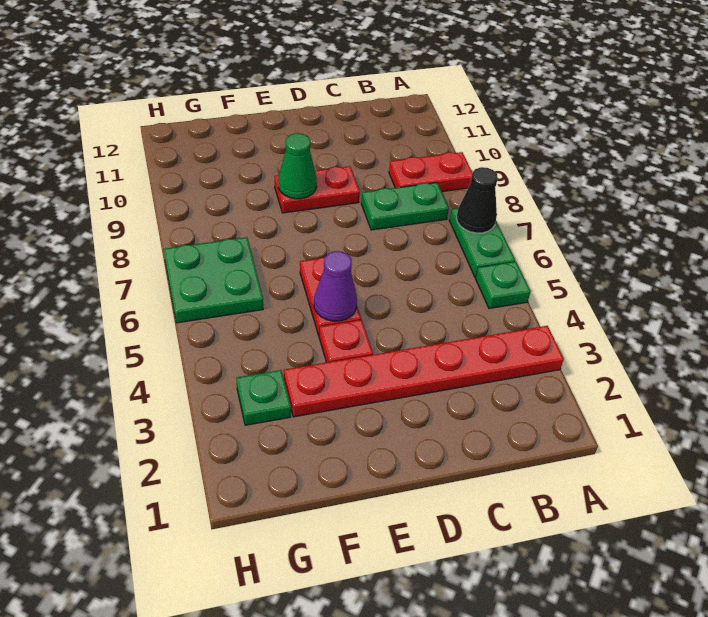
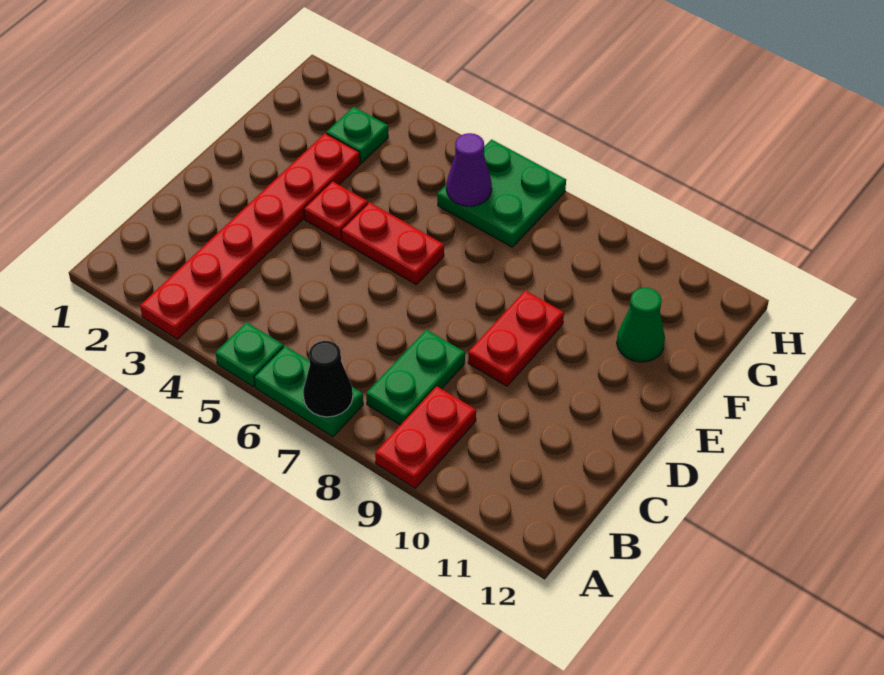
purple cone E5 level 2 -> purple cone G6 level 2
green cone E9 level 2 -> green cone F11 level 1

